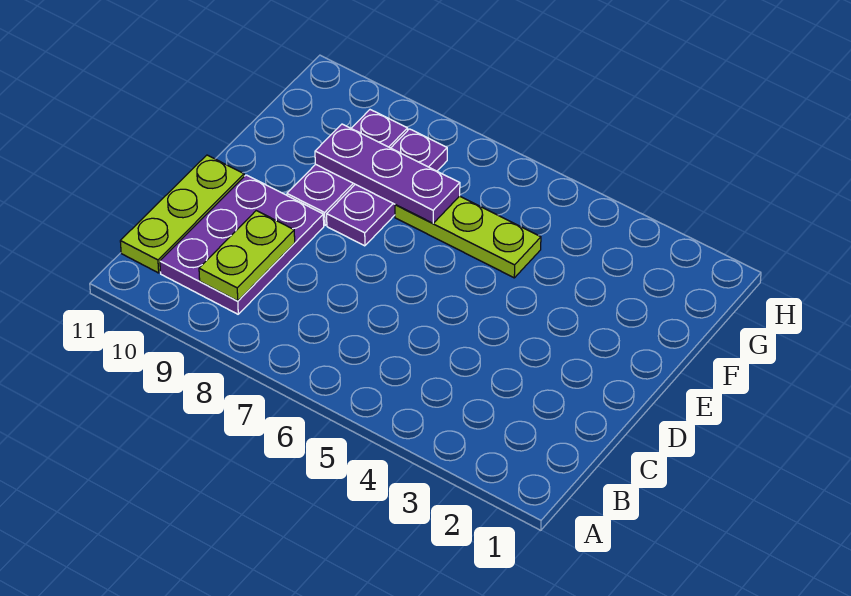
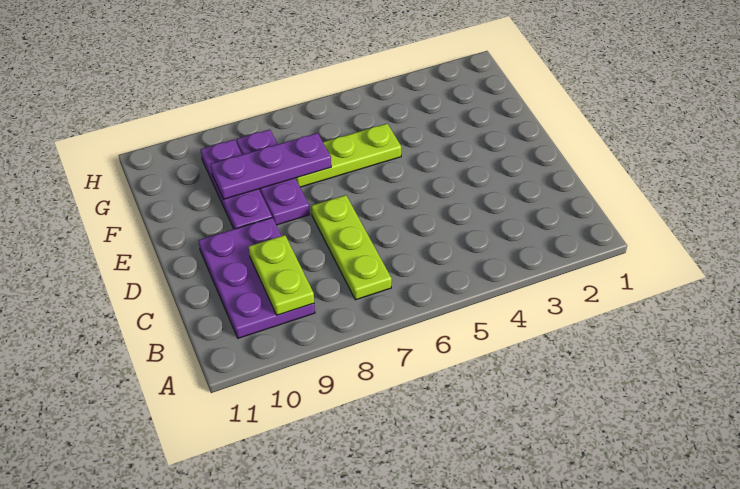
lime plate B11:D11 level 1 -> lime plate B7:D7 level 1

